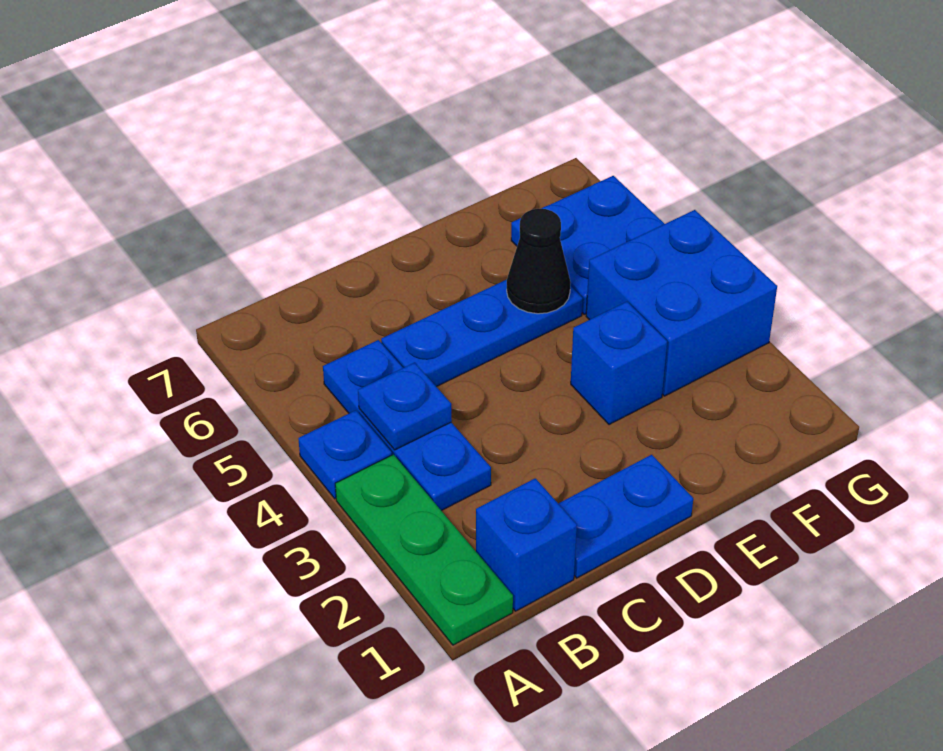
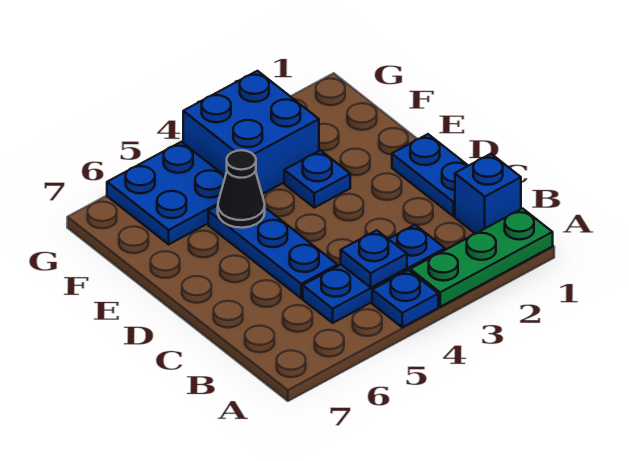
blue brick E3 level 1 -> blue plate E3 level 1

